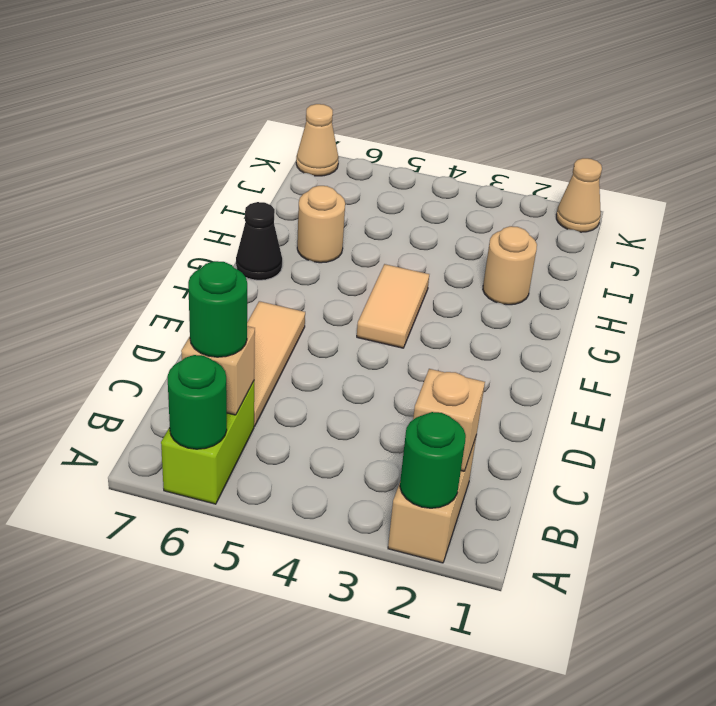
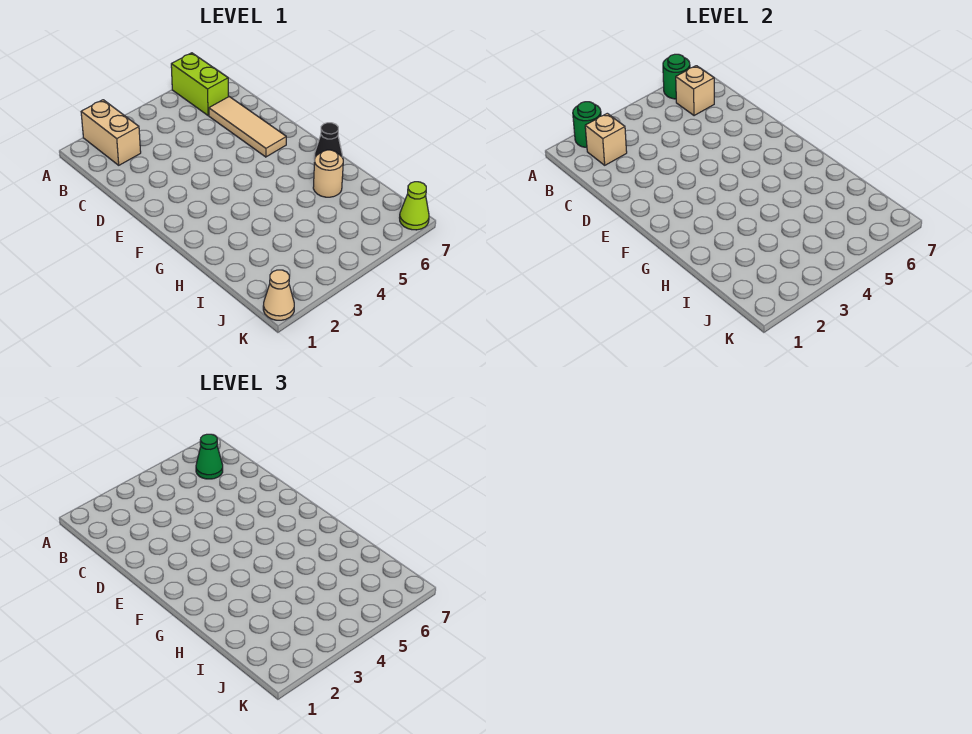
green round brick B6 level 3 -> green cone B6 level 3
tan tile F4:G4 level 1 -> none
tan round brick H2 level 1 -> none
tan cone K7 level 1 -> lime cone K7 level 1

